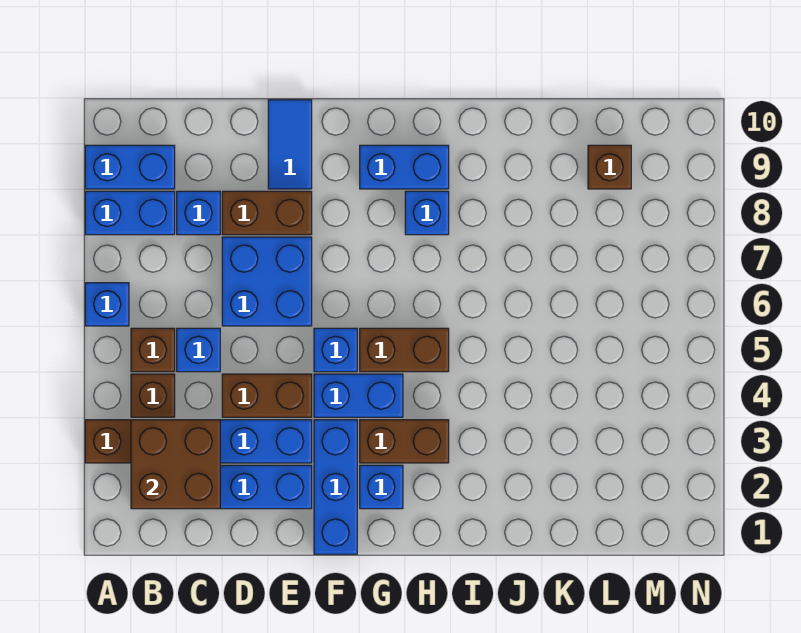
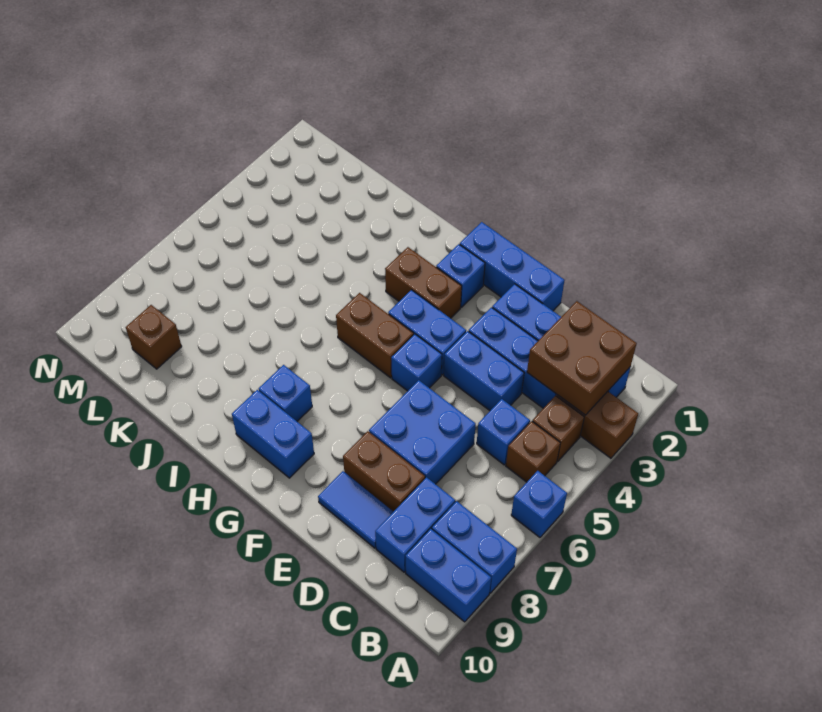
blue brick C8 level 1 -> blue brick C8:C9 level 1
brown brick D4:E4 level 1 -> blue brick D4:E4 level 1
blue tile E9:E10 level 1 -> blue tile D9:E9 level 1
blue brick F1:F3 level 1 -> blue brick E1:G1 level 1

